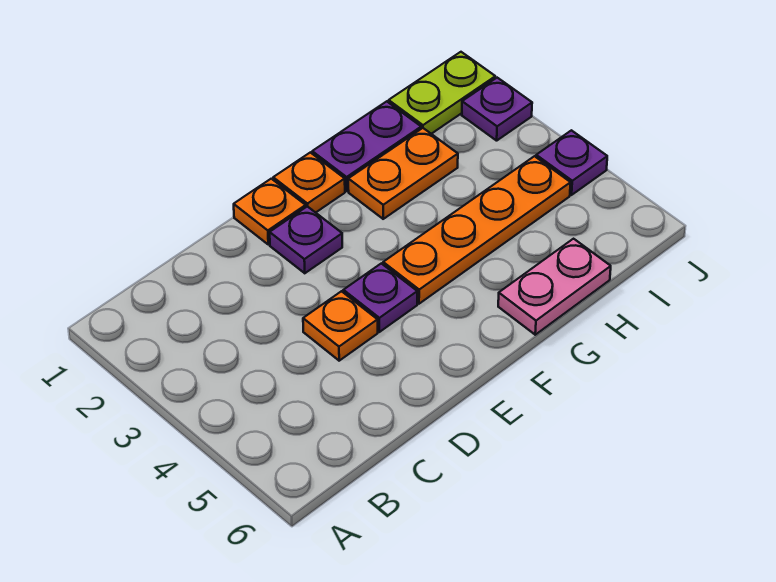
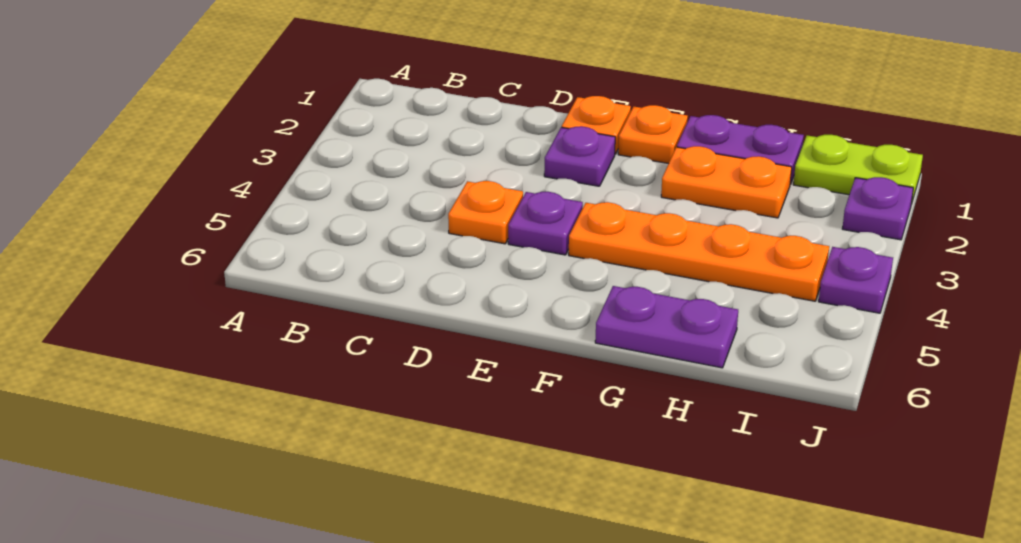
pink plate G6:H6 level 1 -> purple plate G6:H6 level 1

